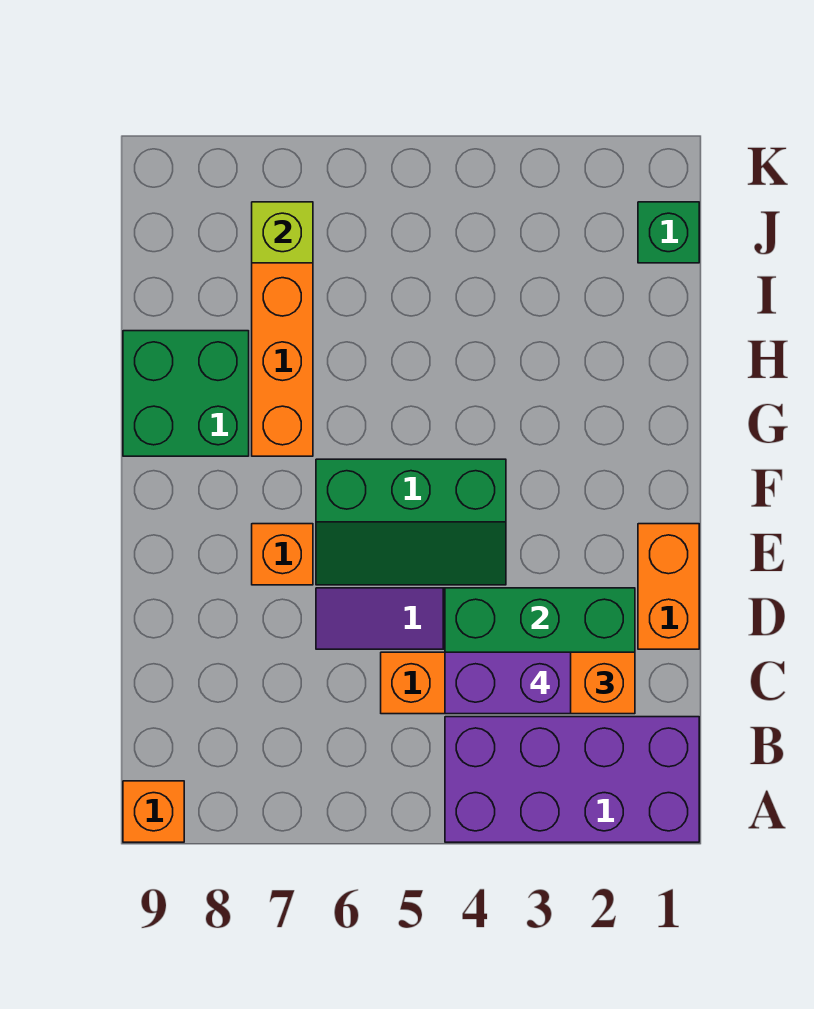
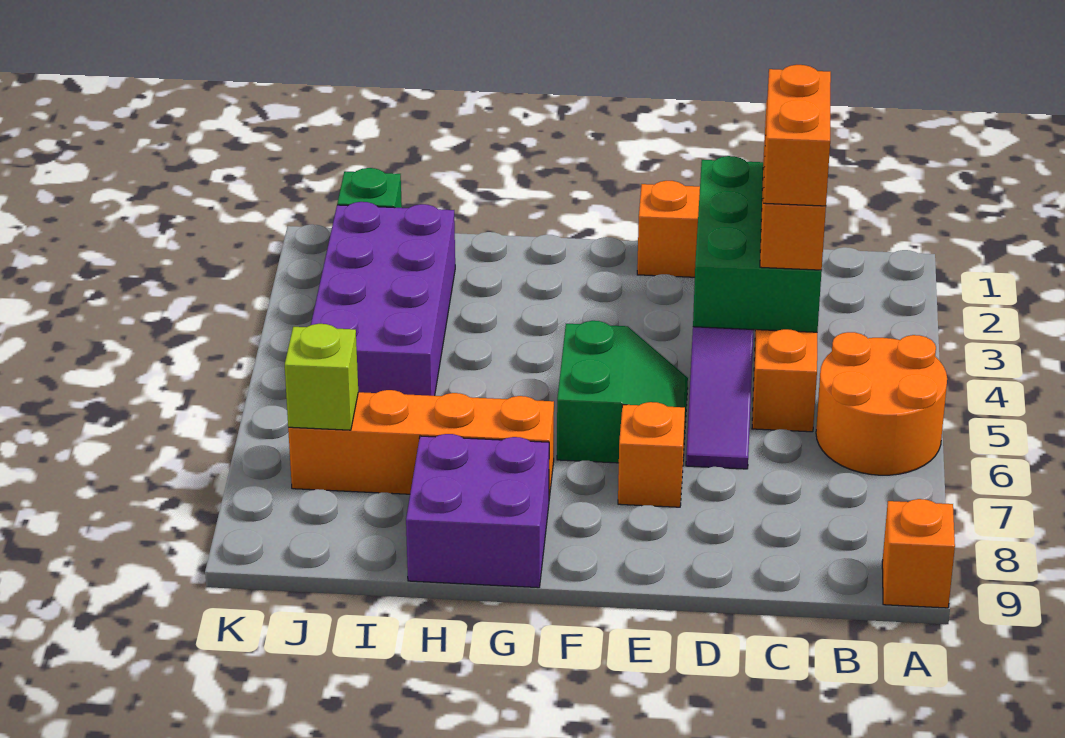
purple brick A1:B4 level 1 -> purple brick I2:J5 level 1
none -> orange round brick A5:B6 level 1
purple brick C3:C4 level 4 -> orange brick C3:C4 level 4
green slope E4:F6 level 1 top F -> green slope E5:F6 level 1 top F
green brick G8:H9 level 1 -> purple brick G8:H9 level 1

